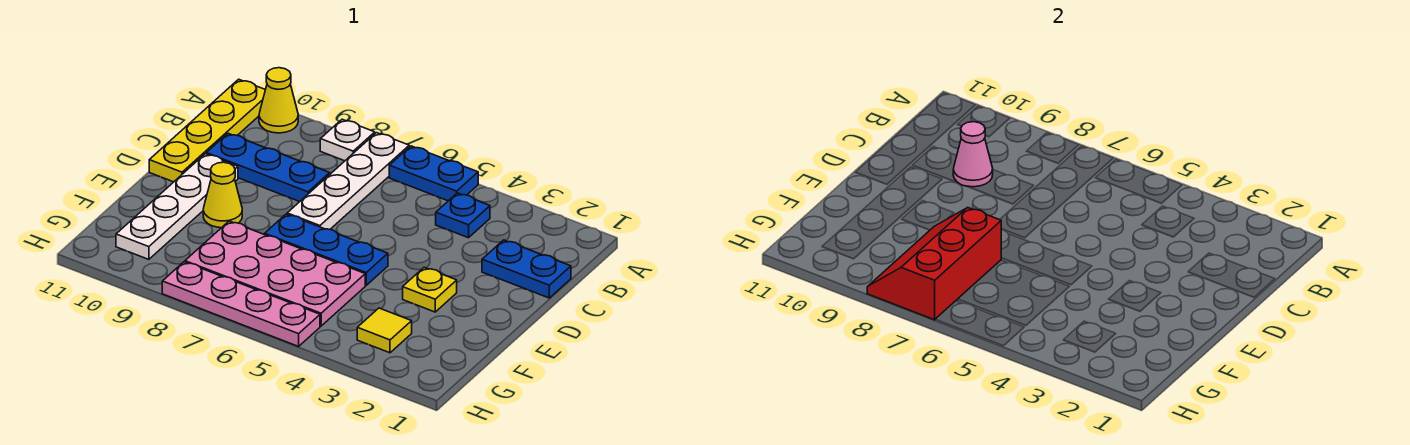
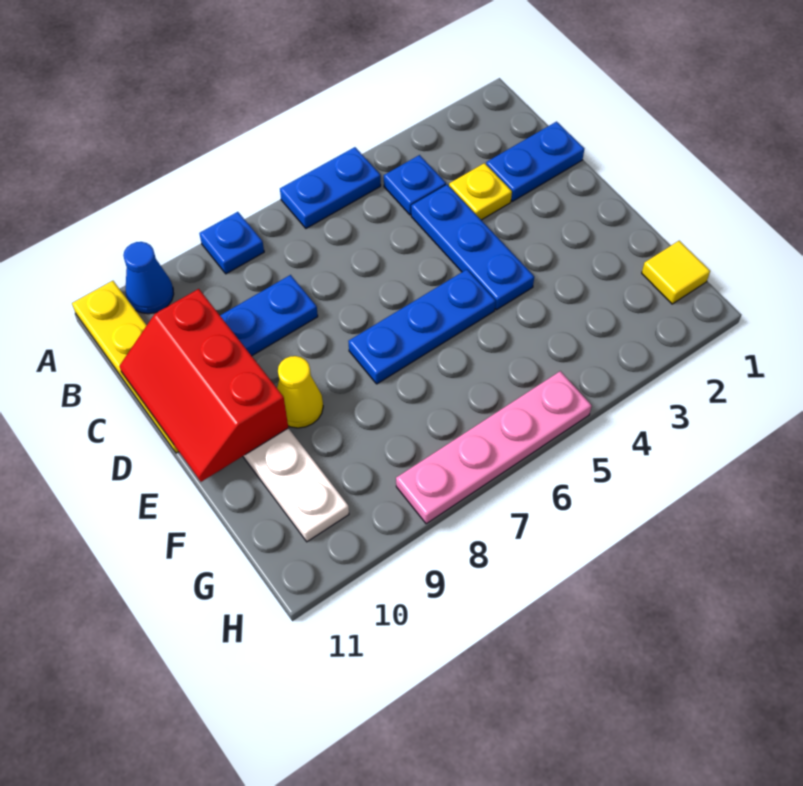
white plate A7:D7 level 1 -> none
white plate A8 level 1 -> blue plate A8 level 1
yellow cone A10 level 1 -> blue cone A10 level 1
none -> blue plate C4:E4 level 1
pink cone C9 level 2 -> none
yellow plate E3 level 1 -> yellow plate C3 level 1
pink plate F5:G8 level 1 -> none
red slope F7:H8 level 2 top 7 -> red slope C10:E11 level 2 top 10
yellow tile G3 level 1 -> yellow tile G1 level 1

